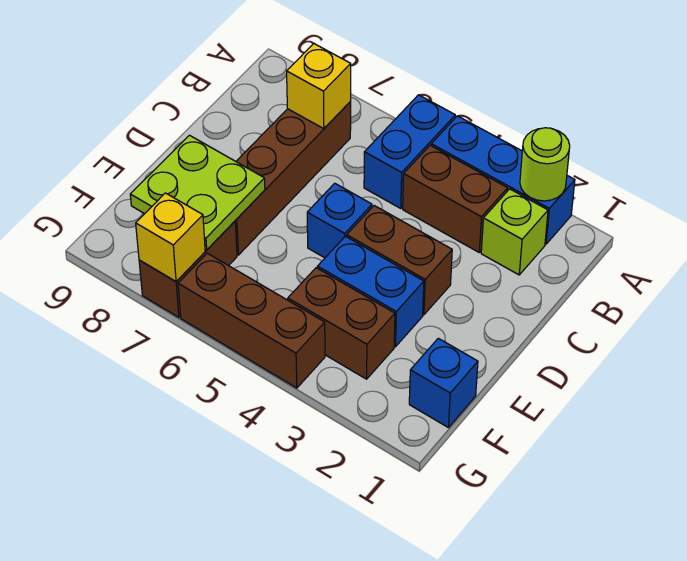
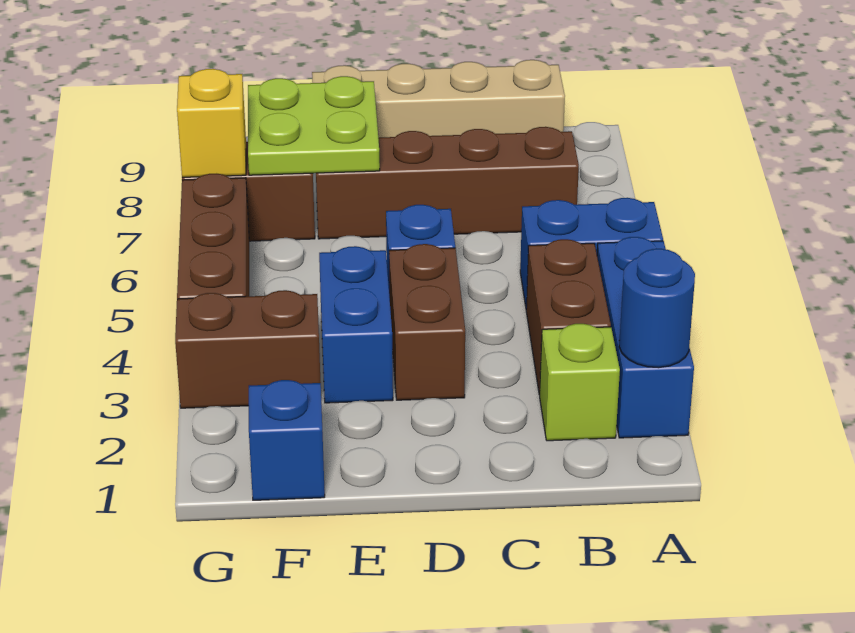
lime round brick A2 level 2 -> blue round brick A2 level 2
yellow brick B7 level 2 -> none
none -> tan brick B9:E9 level 1
brown brick F3:F4 level 1 -> brown brick F3:G3 level 1

